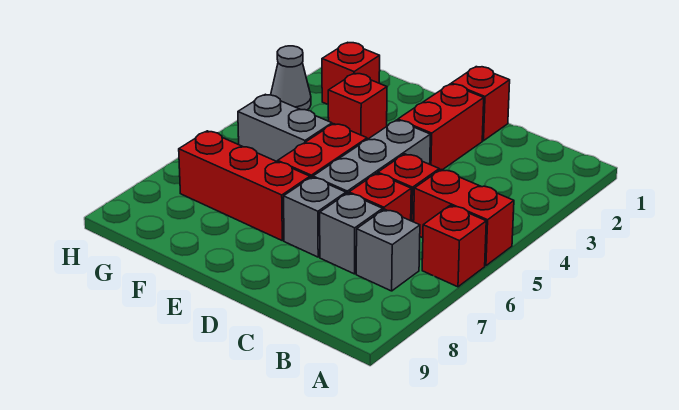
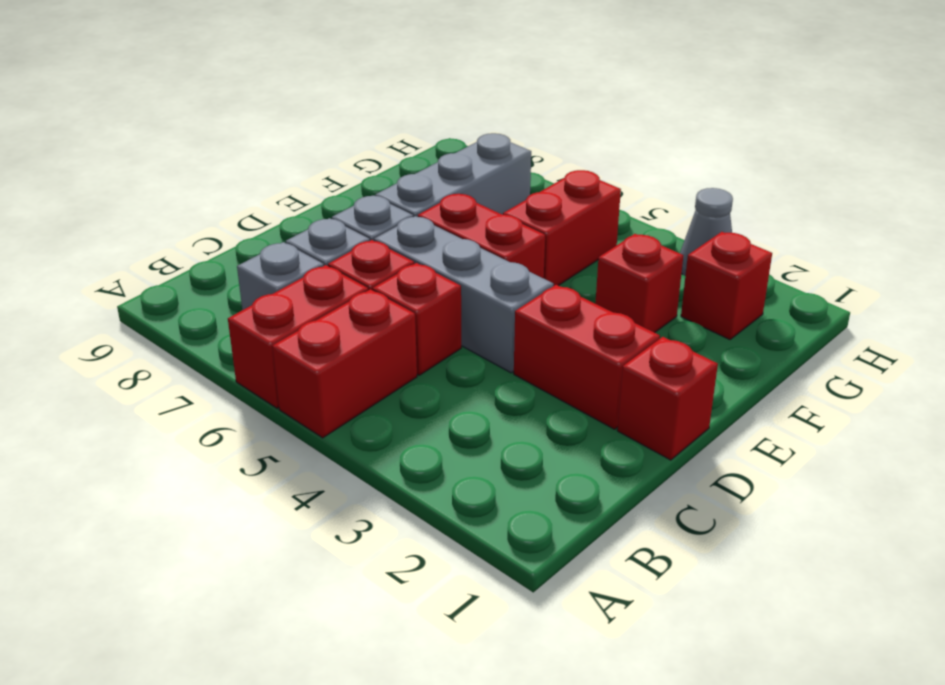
red brick A6 level 1 -> red brick A6:B6 level 1
red brick E7:G7 level 1 -> grey brick E7:G7 level 1
grey brick F5:G5 level 1 -> red brick F5:G5 level 1

